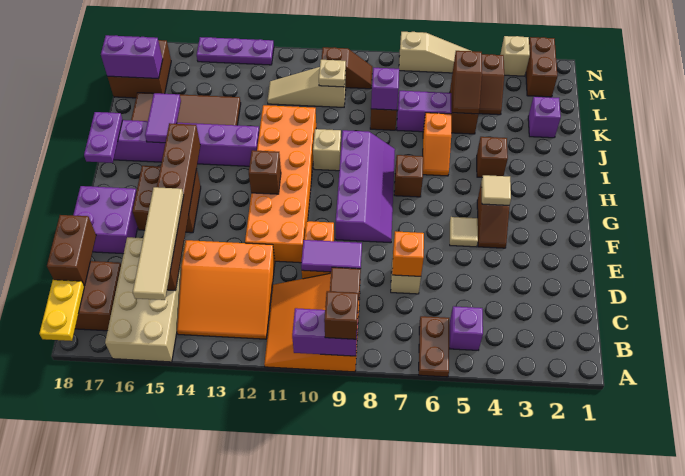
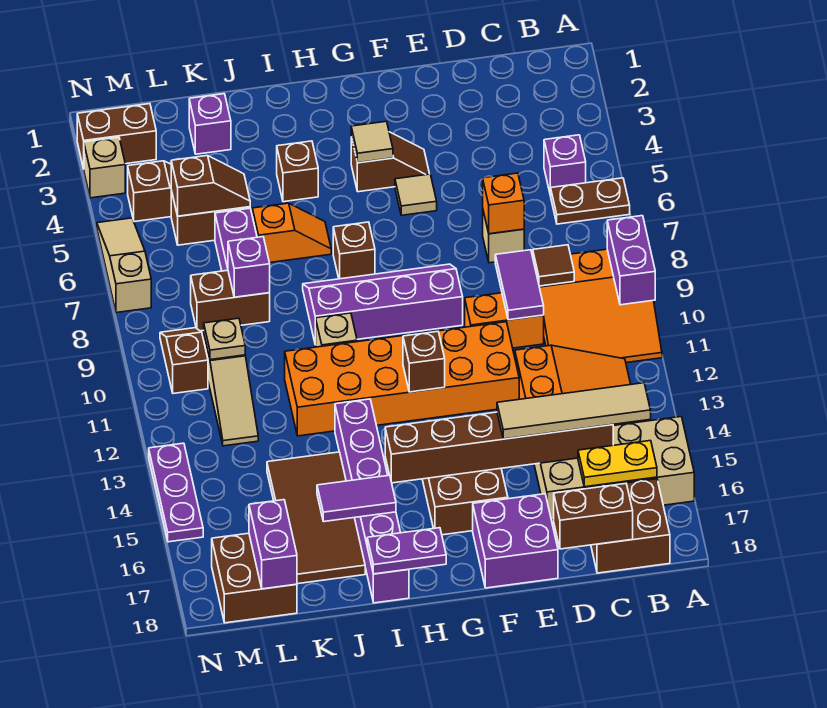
brown brick A9 level 3 -> none
yellow plate A18:B18 level 2 -> yellow plate B16:C16 level 2

